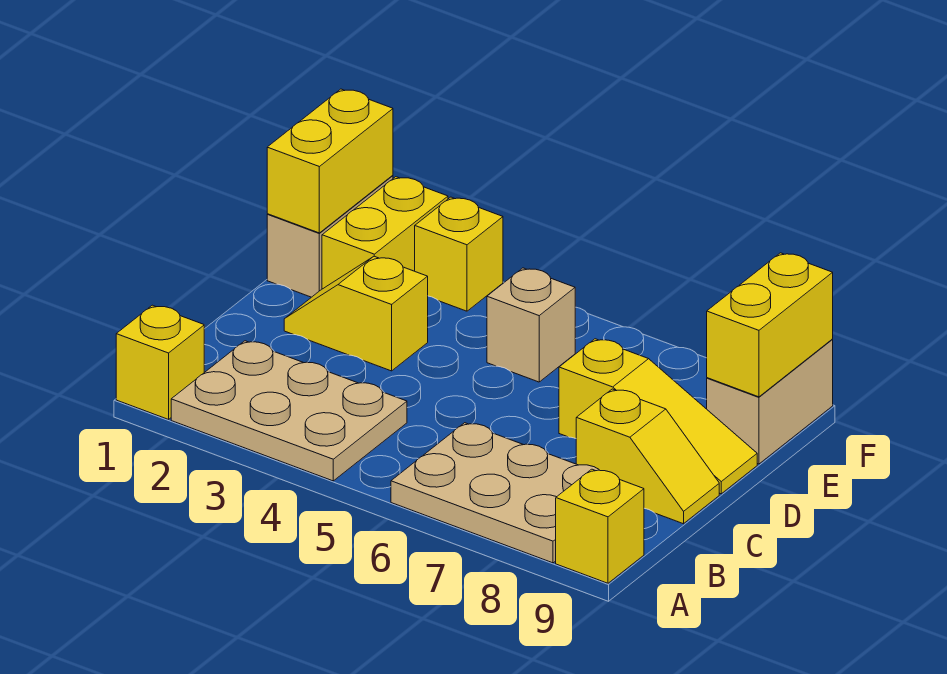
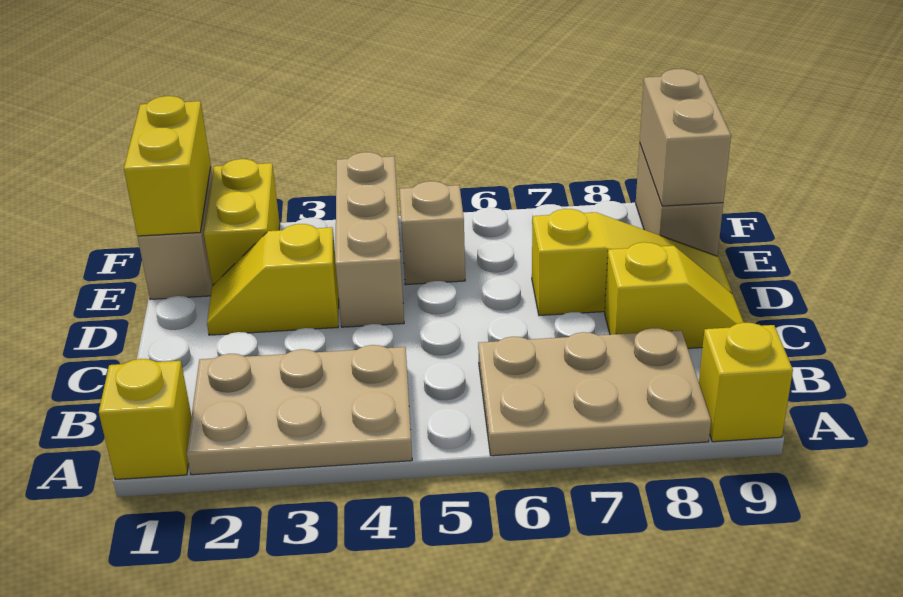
none -> tan brick D4:F4 level 1
yellow brick E9:F9 level 2 -> tan brick E9:F9 level 2
yellow brick F3 level 1 -> none

